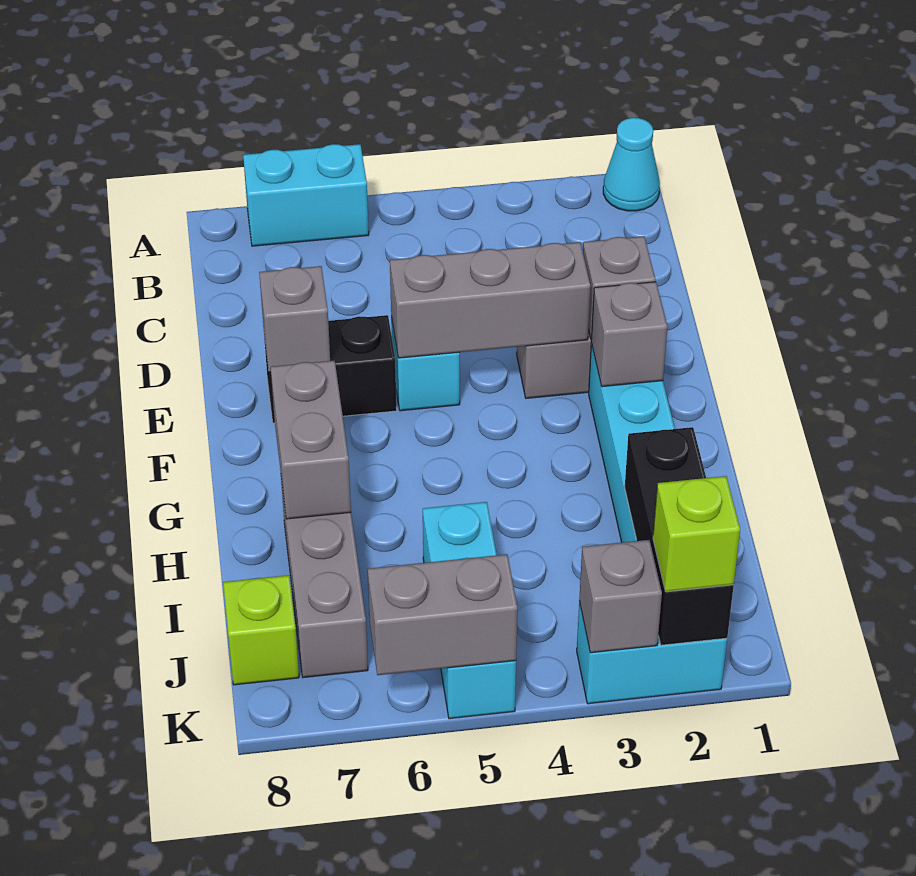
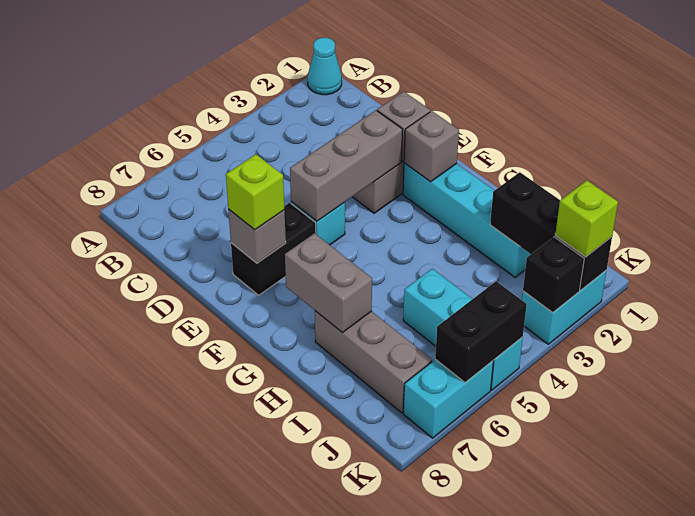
cyan brick A6:A7 level 1 -> cyan brick K6:K7 level 1
lime brick J8 level 1 -> lime brick E7 level 3
grey brick K3 level 2 -> black brick K3 level 2
grey brick K5:K6 level 2 -> black brick K5:K6 level 2

